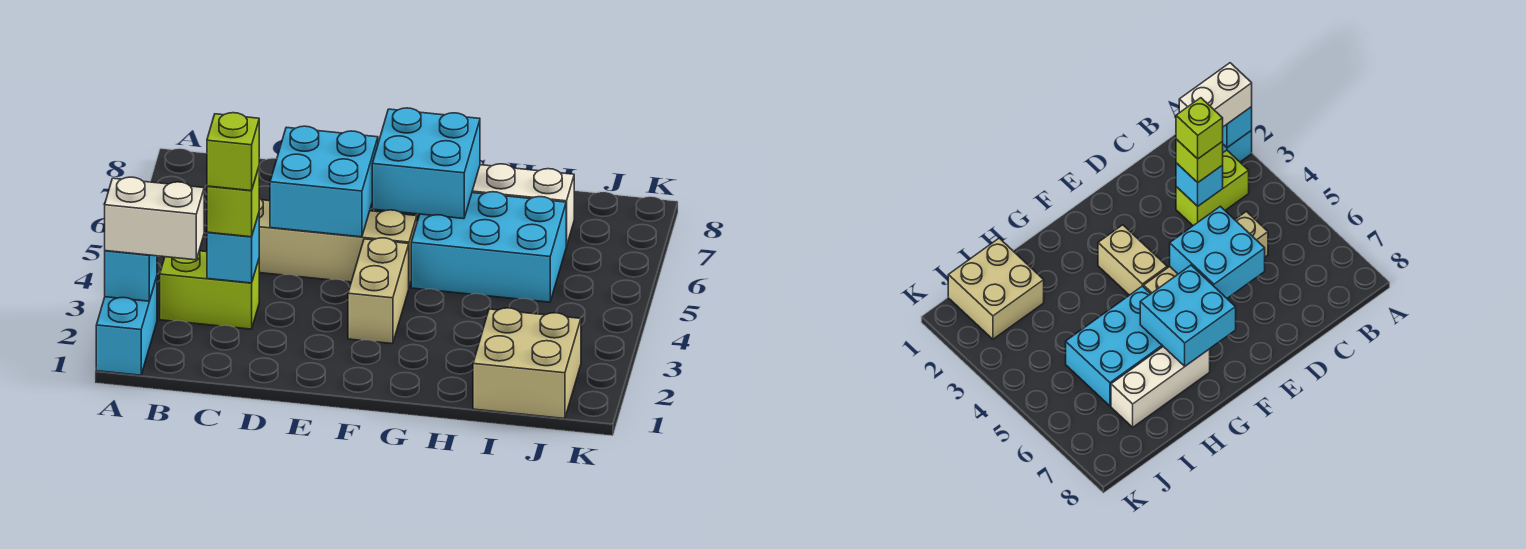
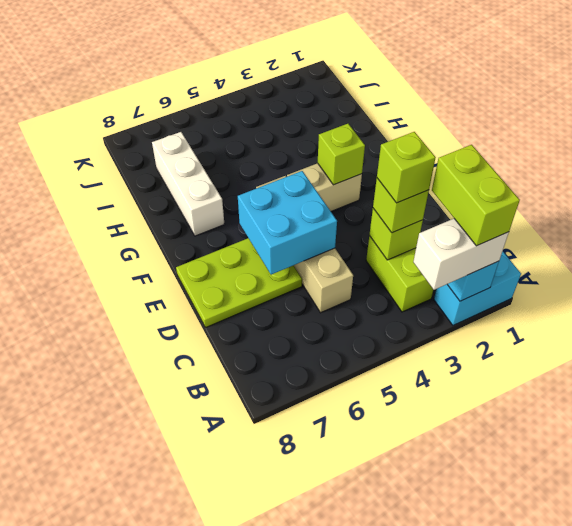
white brick A2:B2 level 3 -> white brick A2:A3 level 3
none -> lime brick A2:B2 level 4
cyan brick C3 level 2 -> lime brick C3 level 2
none -> lime plate D6:E8 level 1
none -> lime brick F3 level 2
cyan brick F6:G7 level 2 -> none
cyan brick G5:I6 level 1 -> none
tan brick I1:J2 level 1 -> none

